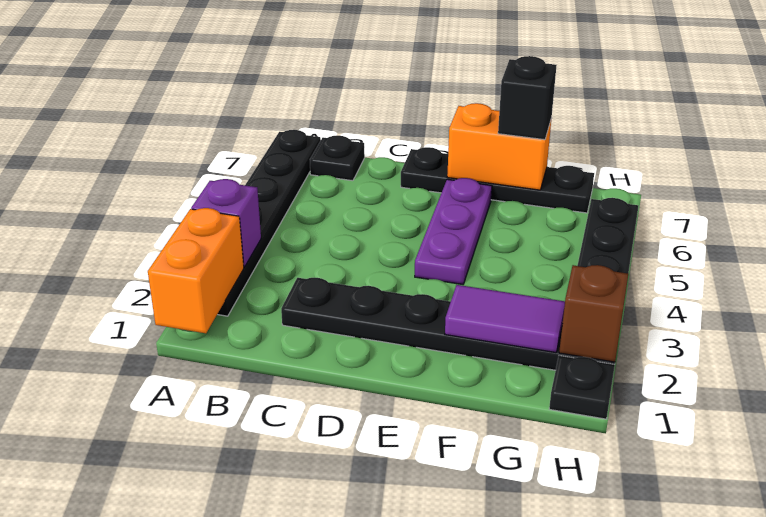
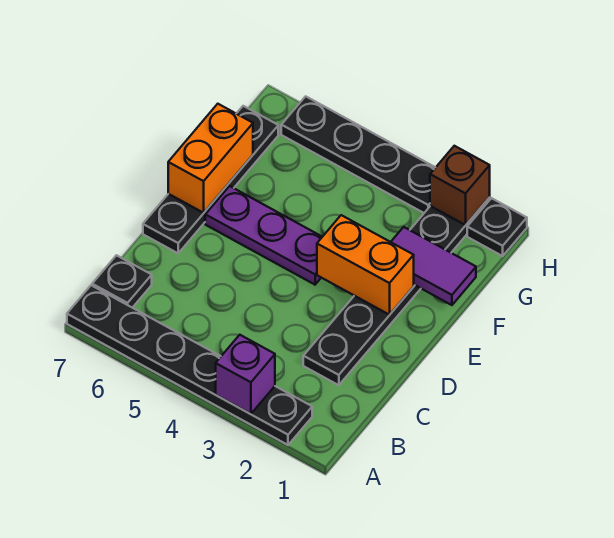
orange brick A1:A2 level 2 -> orange brick E2:E3 level 2
purple tile F2:G2 level 2 -> purple tile F1:F2 level 2
black brick F7 level 3 -> none

